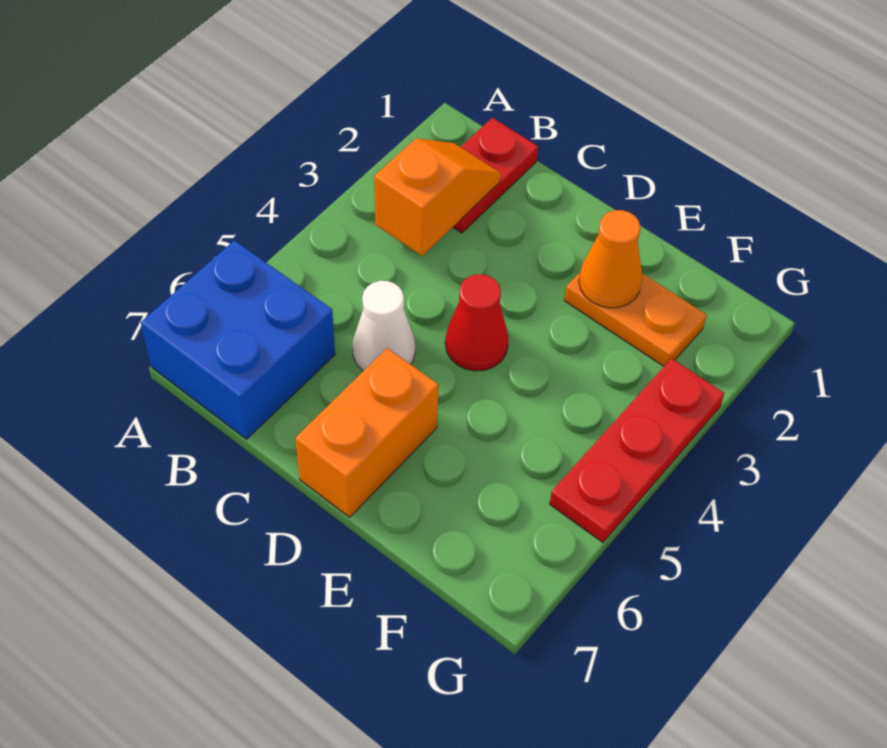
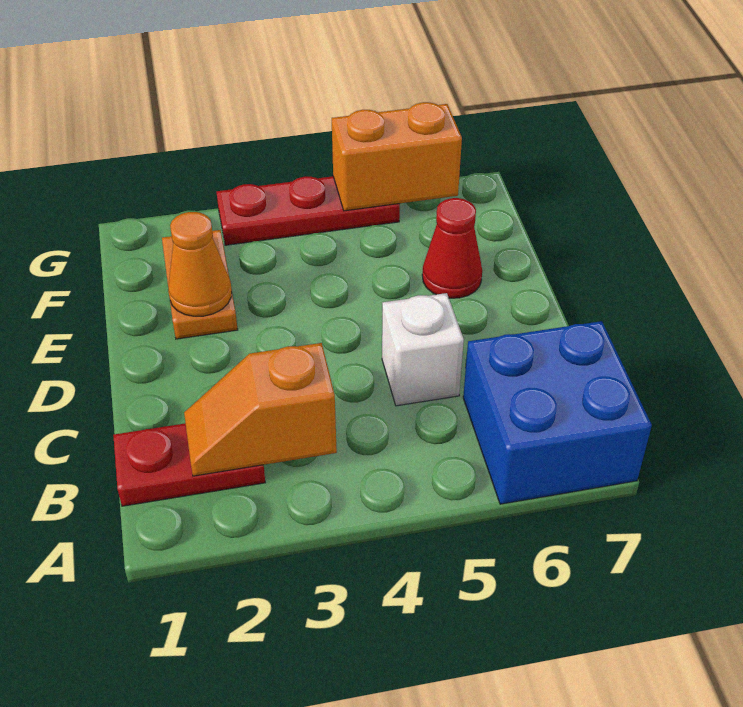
white cone C5 level 1 -> white brick C5 level 1
red cone D4 level 1 -> red cone E6 level 1
orange brick D6:D7 level 1 -> orange brick G5:G6 level 2

